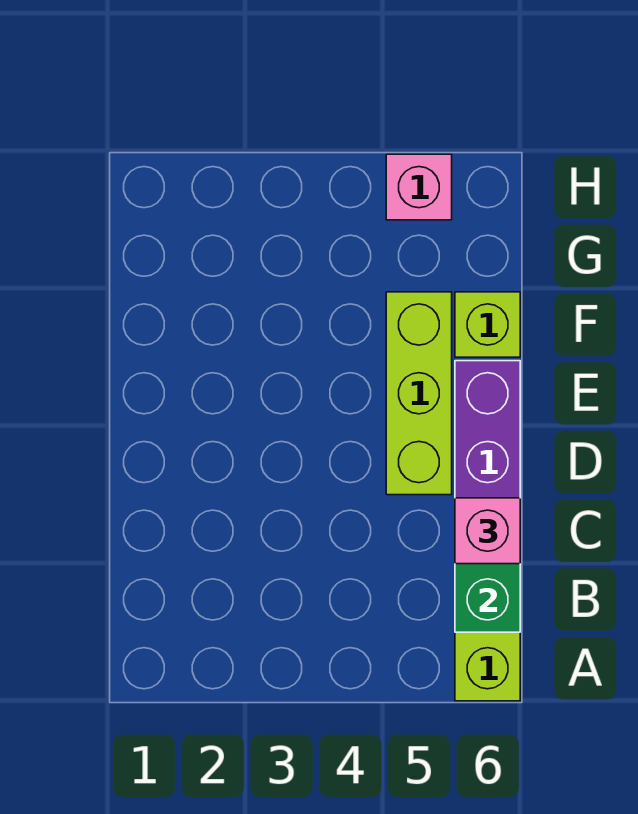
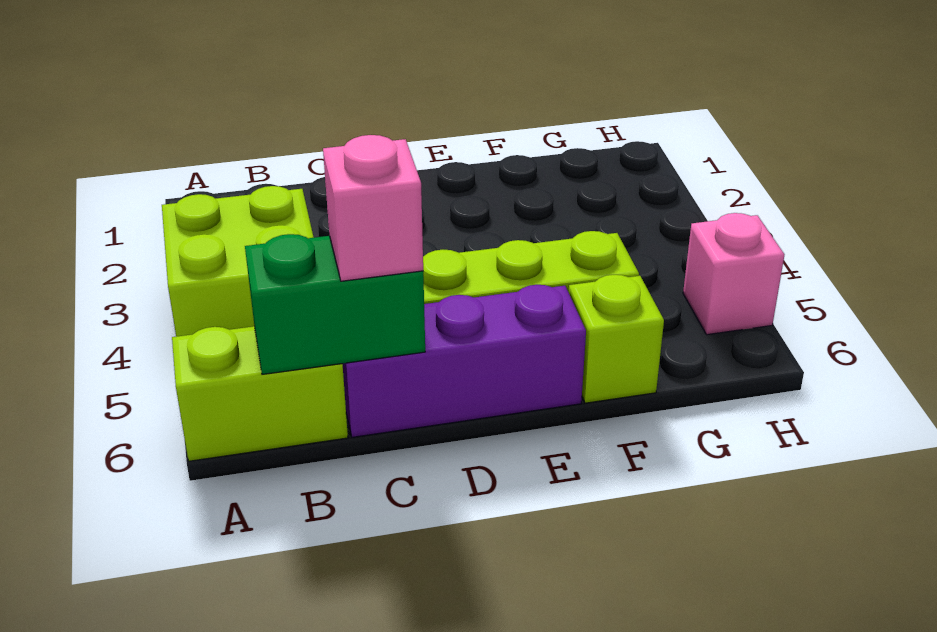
none -> lime brick A3:B4 level 1

